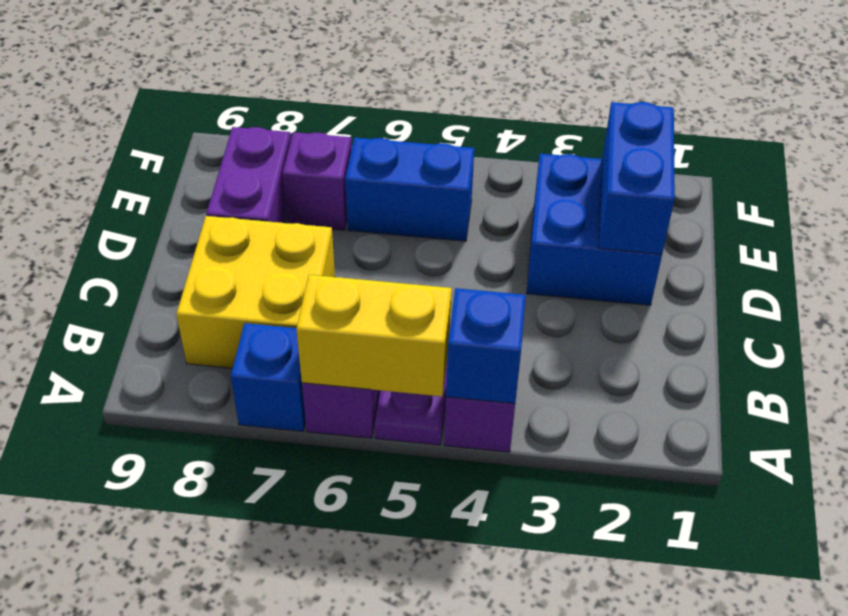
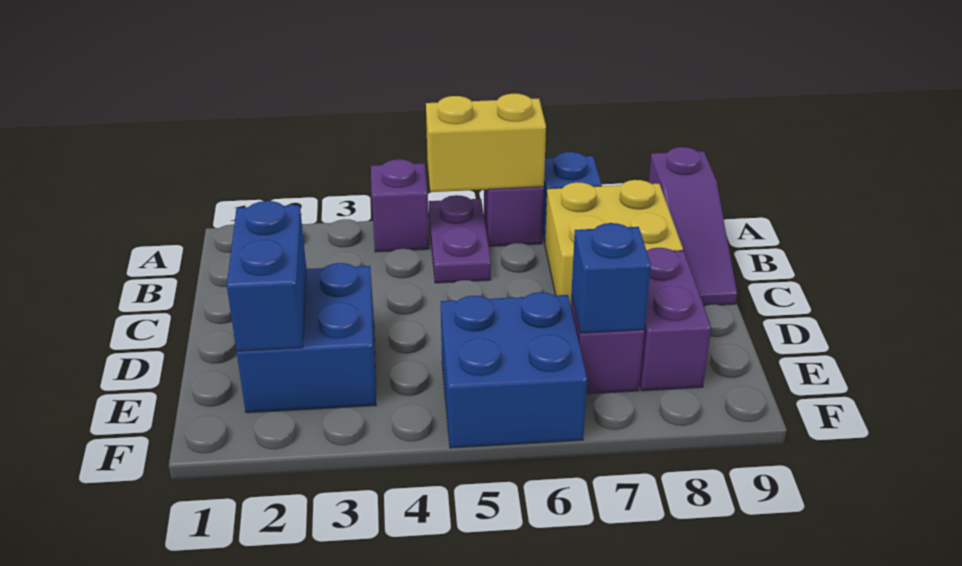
blue brick A4 level 2 -> blue brick E7 level 2
none -> purple slope A9:C9 level 1 top A
blue brick E5:E6 level 1 -> blue brick E5:F6 level 1

